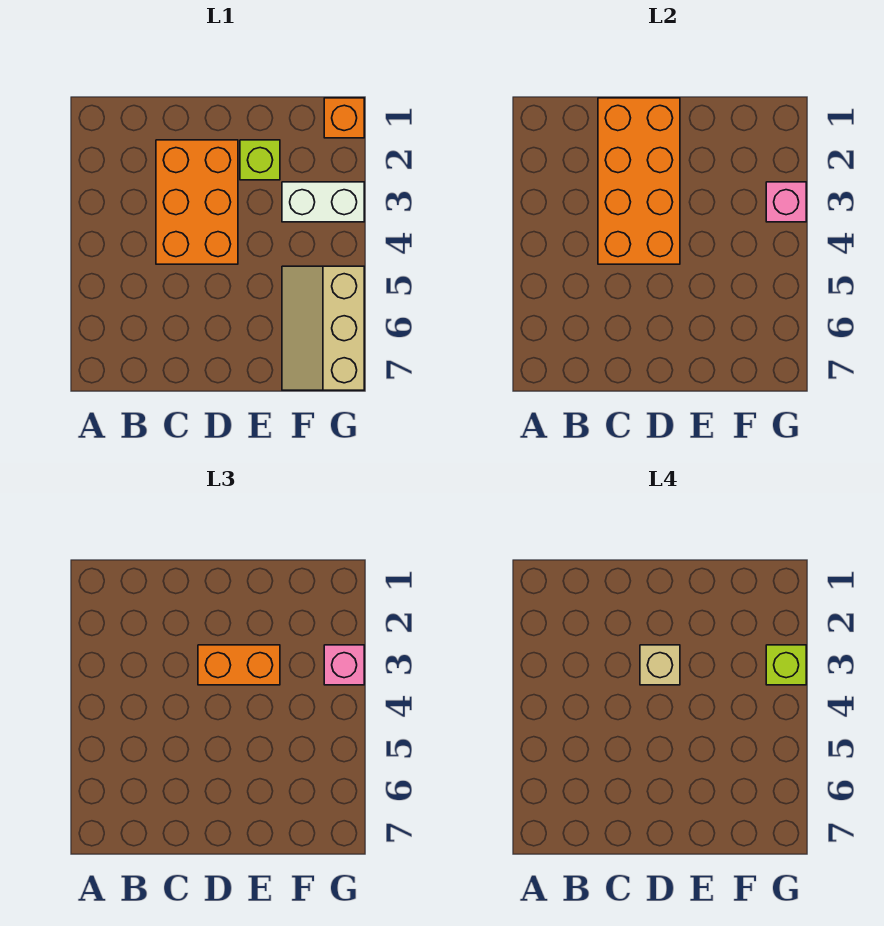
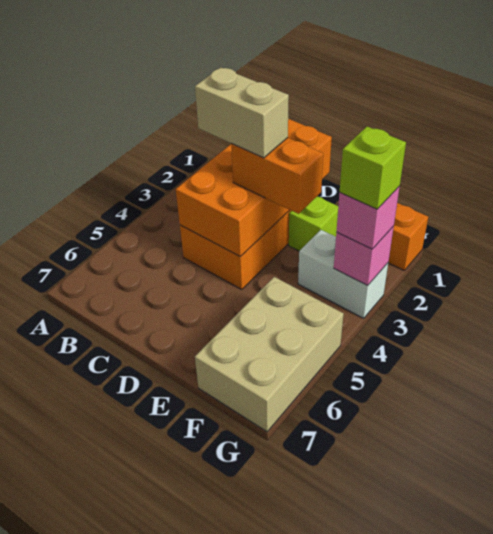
tan brick D3 level 4 -> tan brick C3:D3 level 4
tan slope F5:G7 level 1 top G -> tan brick F5:G7 level 1

